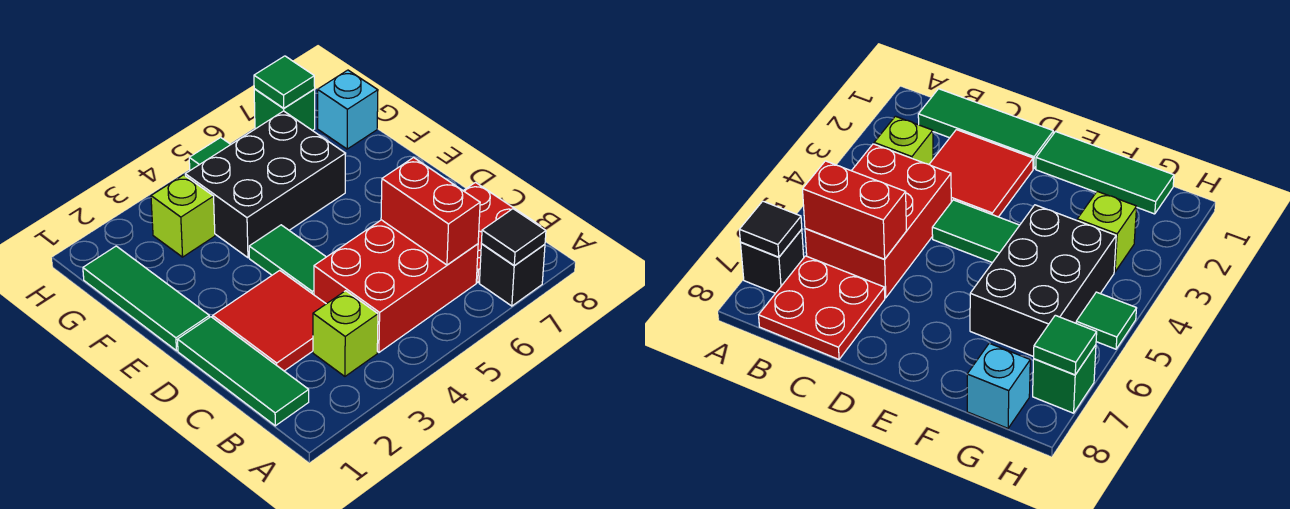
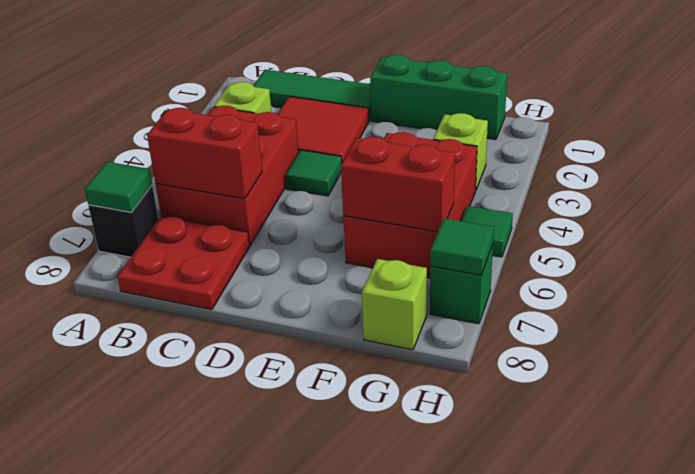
black tile A7 level 2 -> green tile A7 level 2
green tile D4:E4 level 1 -> green tile D4 level 1
green tile E1:G1 level 1 -> green brick E1:G1 level 1
black brick F4:G6 level 1 -> red brick F4:G6 level 1
none -> red brick F6:G6 level 2
cyan brick G8 level 1 -> lime brick G8 level 1

